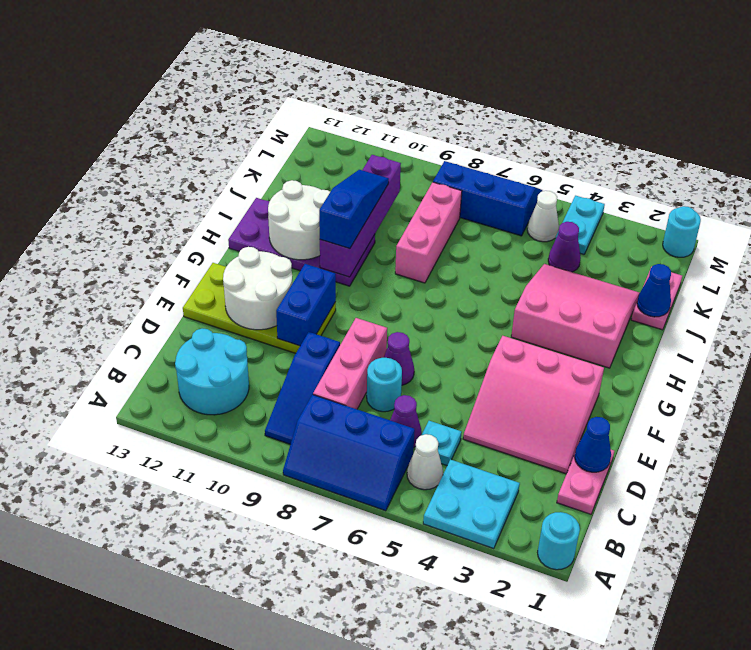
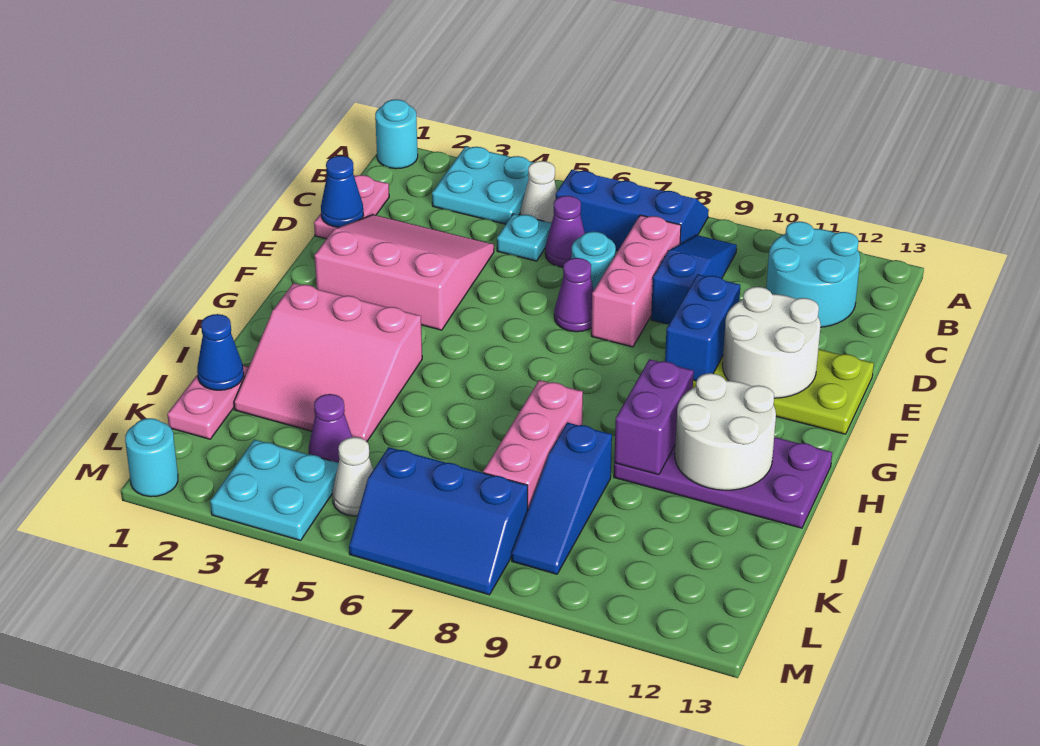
purple brick H10:K10 level 2 -> purple brick H10:I10 level 2
blue slope H10:J10 level 3 top H -> blue slope J9:L9 level 1 top J
cyan plate L4:M4 level 1 -> cyan plate L3:M4 level 1

